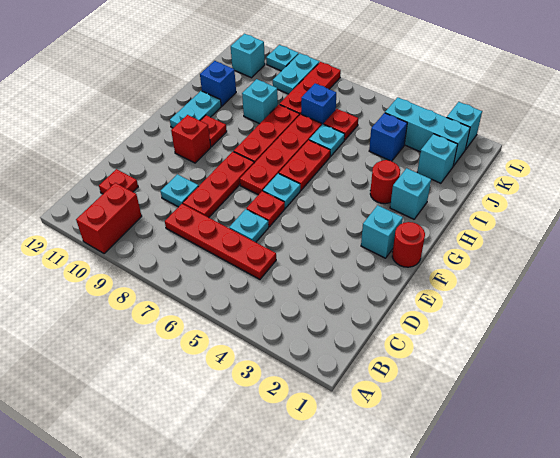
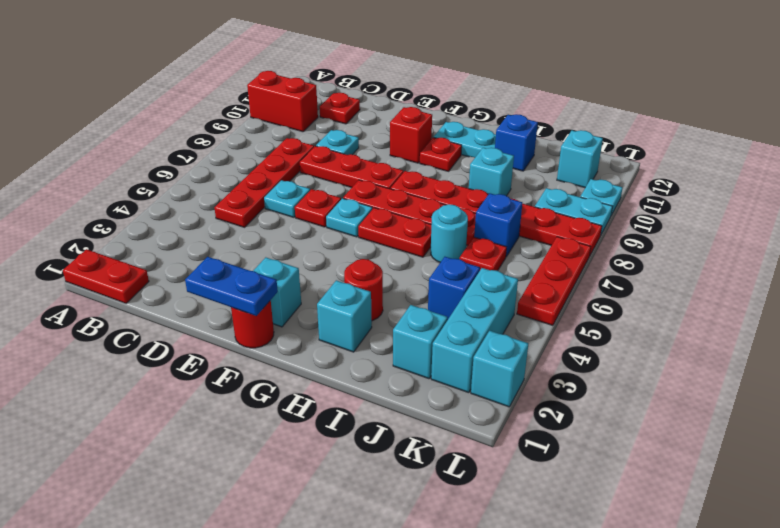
none -> red plate A1:B1 level 1
none -> blue plate E1:F1 level 2
cyan plate I6 level 1 -> cyan round brick I6 level 1
none -> red plate L5:L7 level 1

